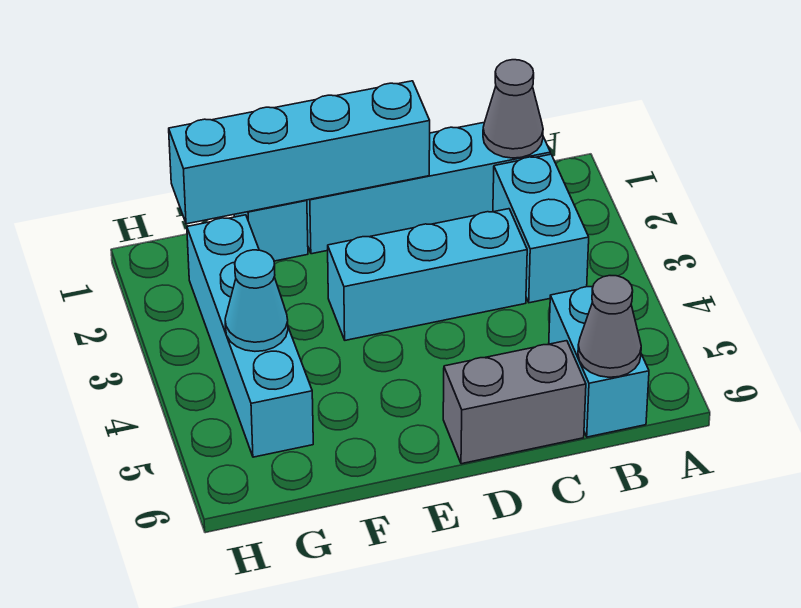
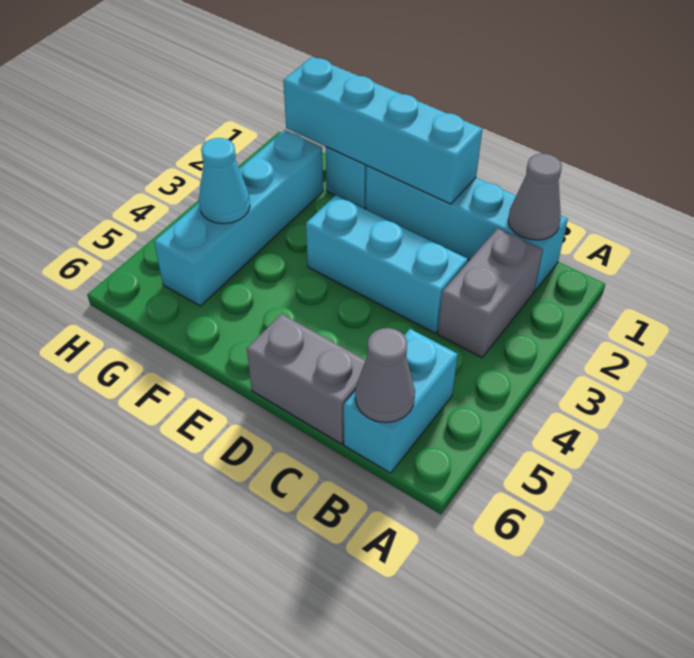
cyan brick B2:B3 level 1 -> grey brick B2:B3 level 1

